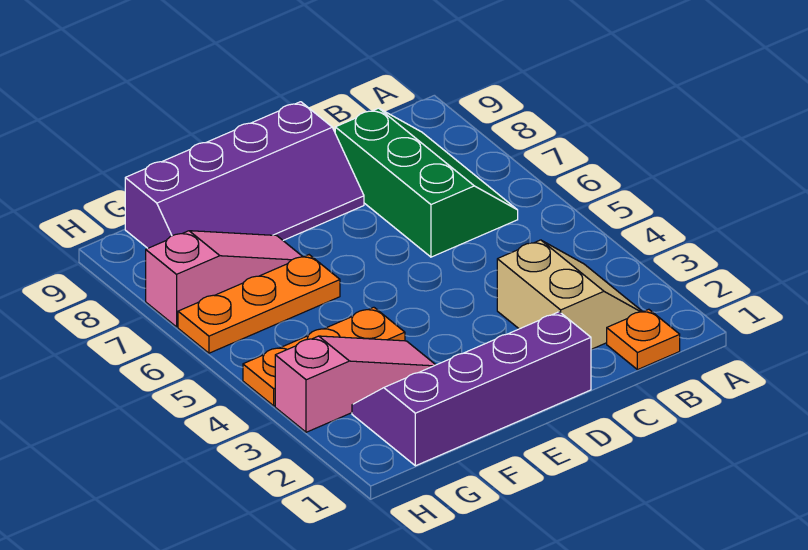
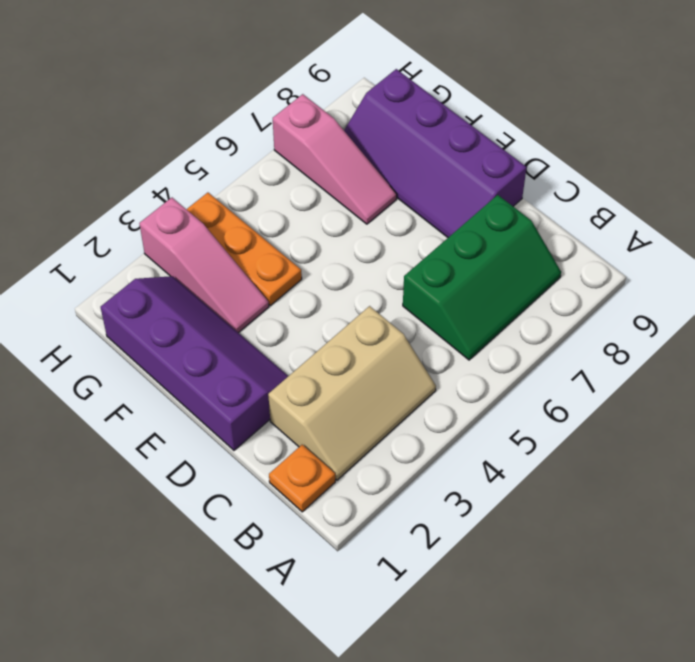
tan slope B2:C3 level 1 top C -> tan slope B2:C4 level 1 top C
orange plate F6:H6 level 1 -> none

